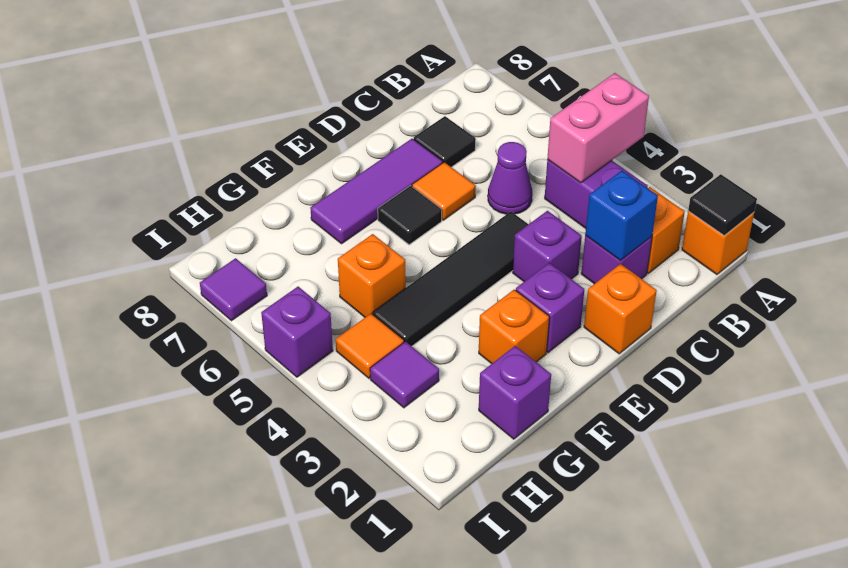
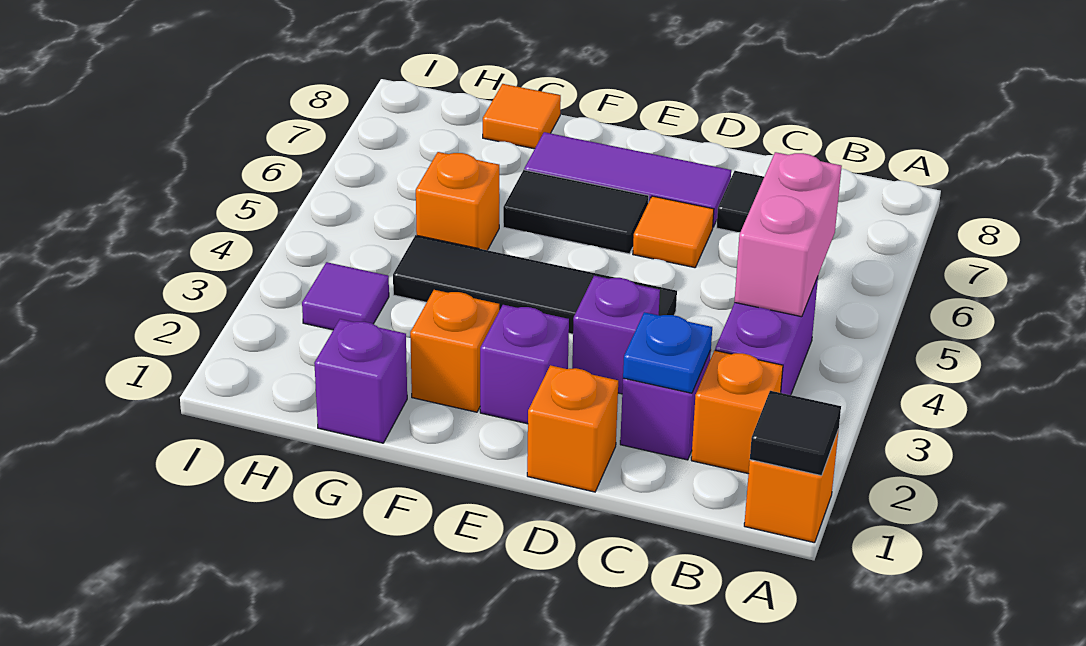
pink brick A4:B4 level 2 -> pink brick B4:B5 level 2
blue brick C2 level 2 -> blue plate C2 level 2
purple cone C5 level 1 -> none
black tile E6 level 1 -> black tile E6:F6 level 1
orange tile H4 level 1 -> orange tile G8 level 1
purple brick I5 level 1 -> none
purple tile I7 level 1 -> none

